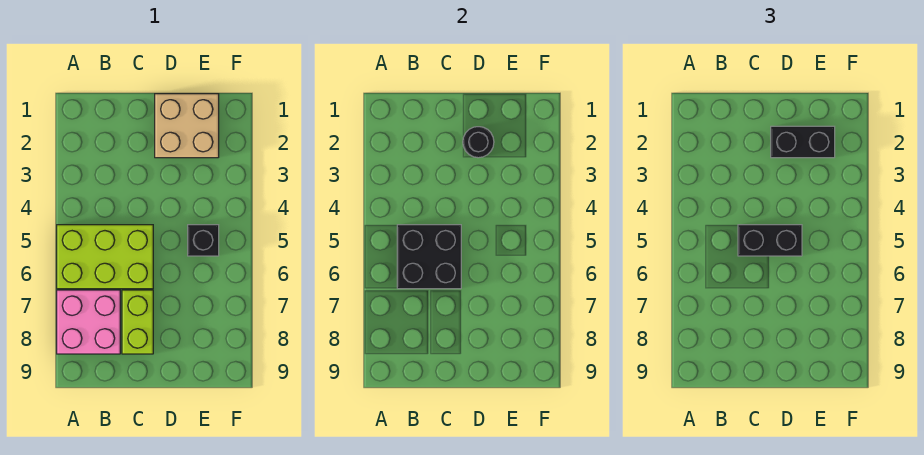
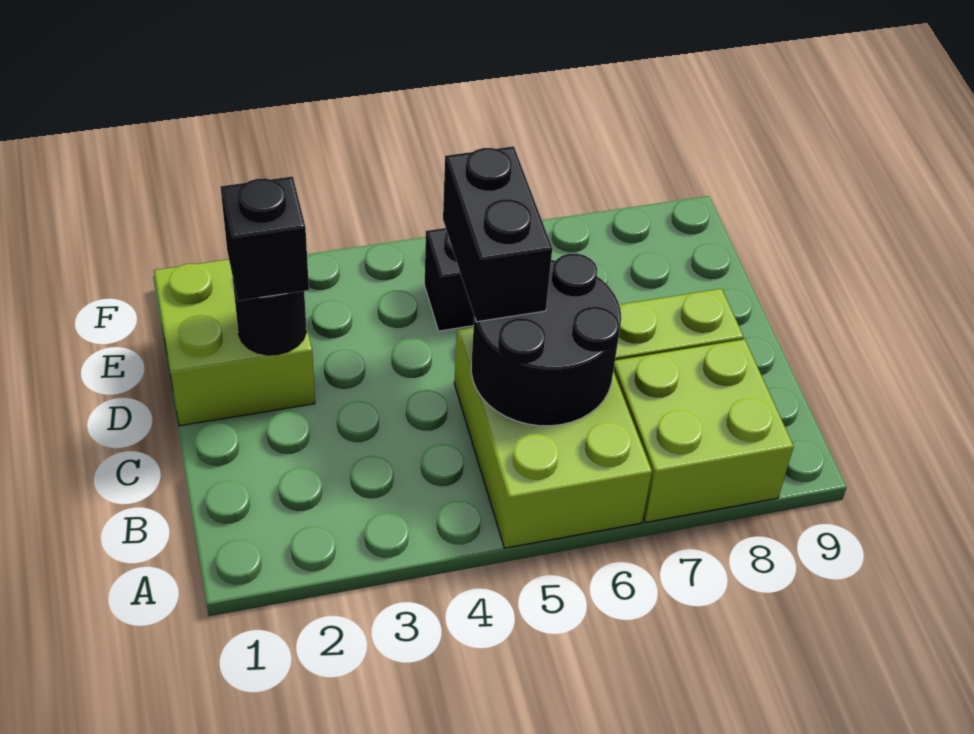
pink brick A7:B8 level 1 -> lime brick A7:B8 level 1
black brick B5:C6 level 2 -> black round brick B5:C6 level 2
tan brick D1:E2 level 1 -> lime brick D1:E2 level 1
black brick D2:E2 level 3 -> black brick D2 level 3

